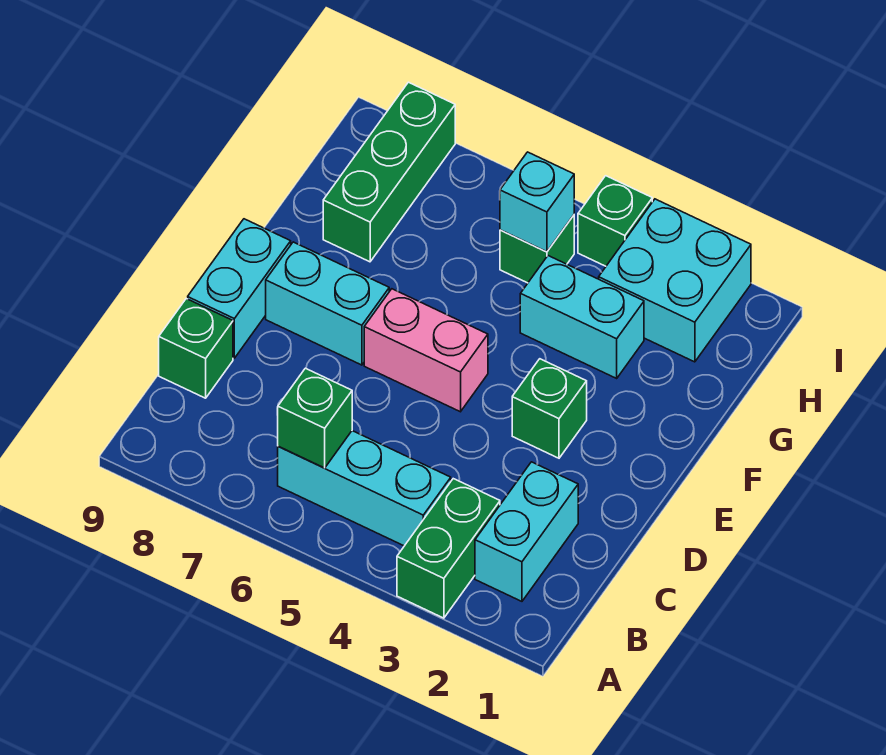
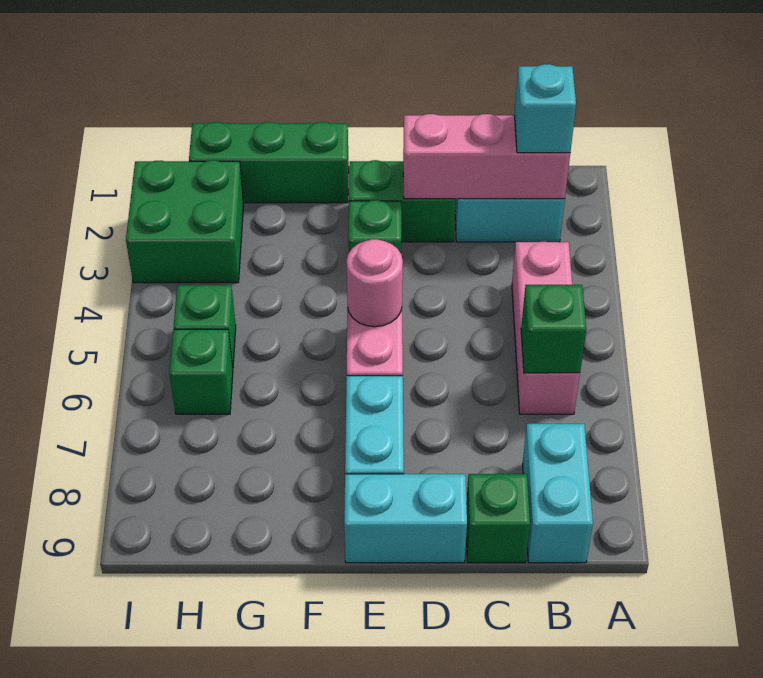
green brick A3:B3 level 1 -> green brick D2:E2 level 1
none -> pink brick B2:D2 level 2
cyan brick B4:B6 level 1 -> pink brick B4:B6 level 1
none -> pink round brick E5 level 2
cyan brick G3:G4 level 1 -> cyan brick B8:B9 level 1
green brick G8:I8 level 1 -> green brick F1:H1 level 1
cyan brick H2:I3 level 1 -> green brick H2:I3 level 1
cyan brick H5 level 2 -> cyan brick B2 level 3
green brick I4 level 1 -> green brick H6 level 1

